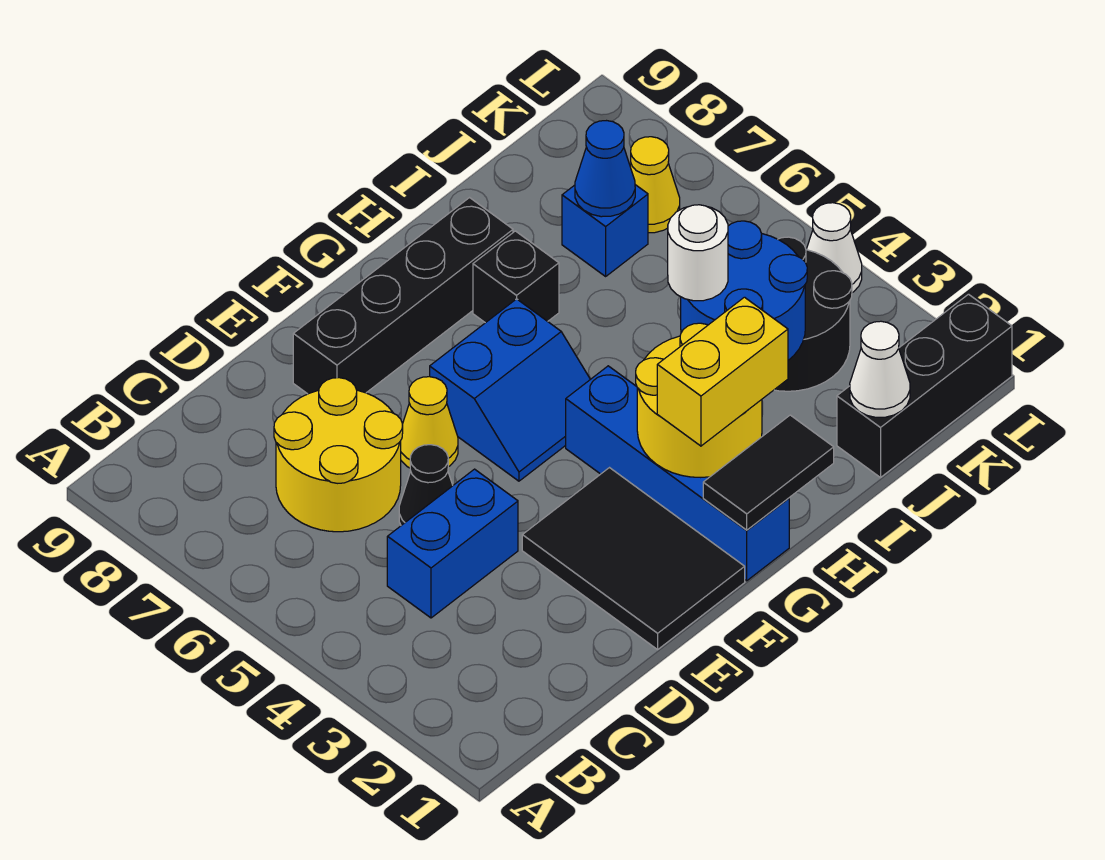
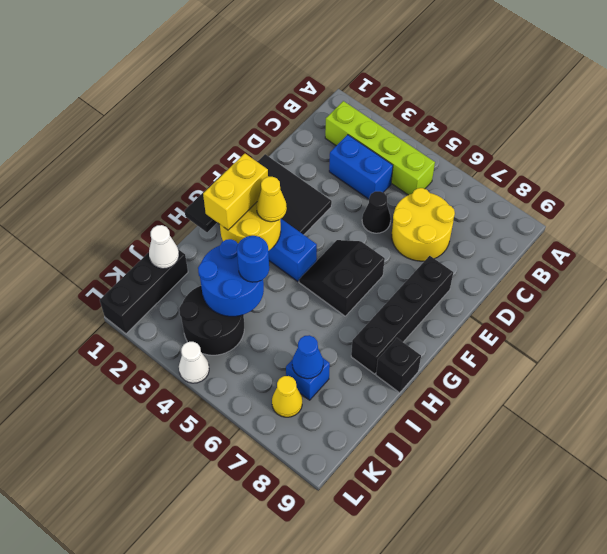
none -> lime brick B2:B5 level 1
blue brick C4:D4 level 1 -> blue brick C3:C4 level 1
yellow cone E6 level 1 -> yellow cone G3 level 3
blue slope F5:G6 level 1 top 6 -> black slope F5:G6 level 1 top 6
black brick H7 level 1 -> black brick H9 level 1
white round brick I4 level 3 -> blue round brick I4 level 3

